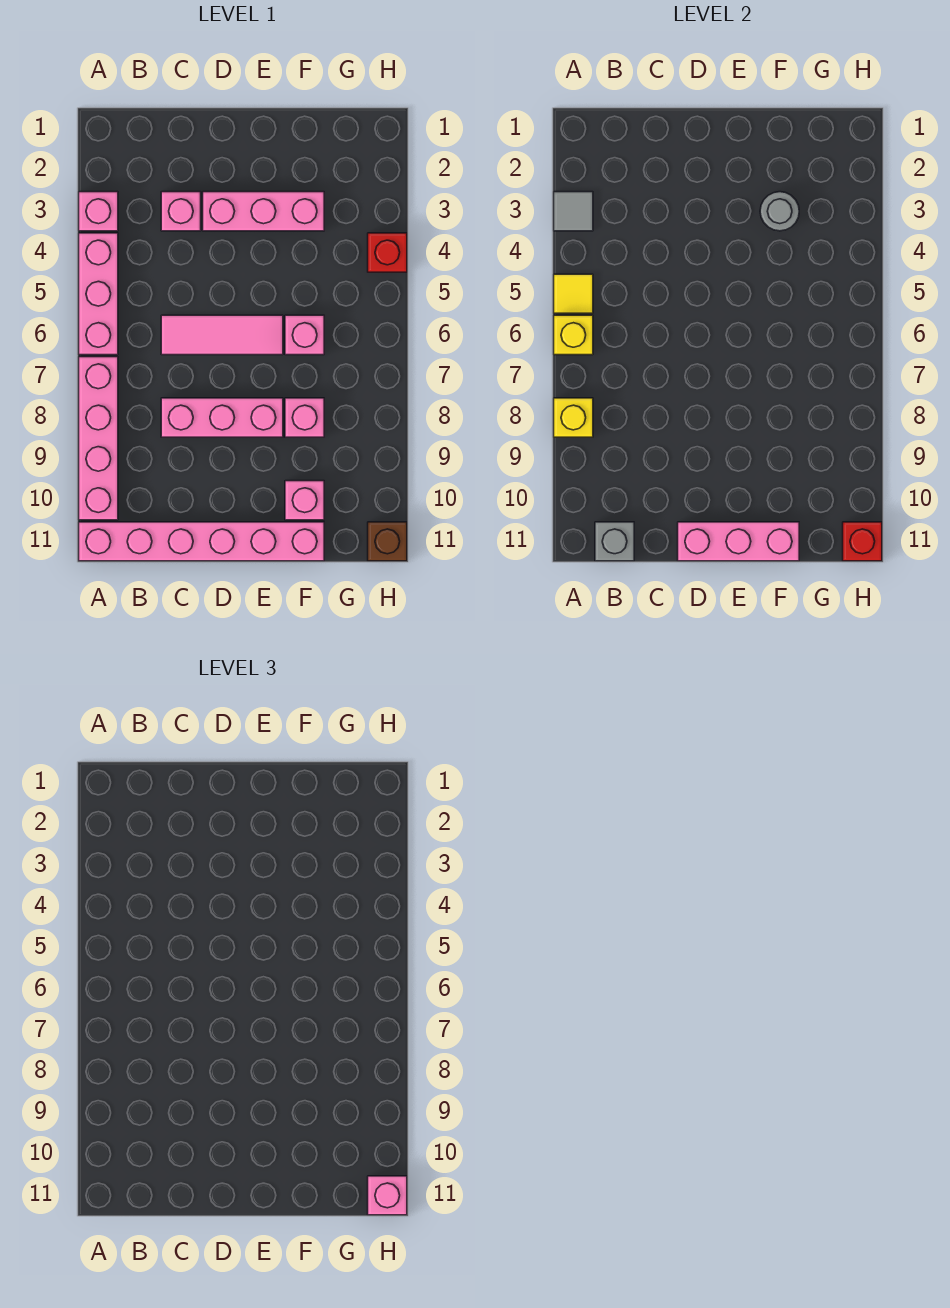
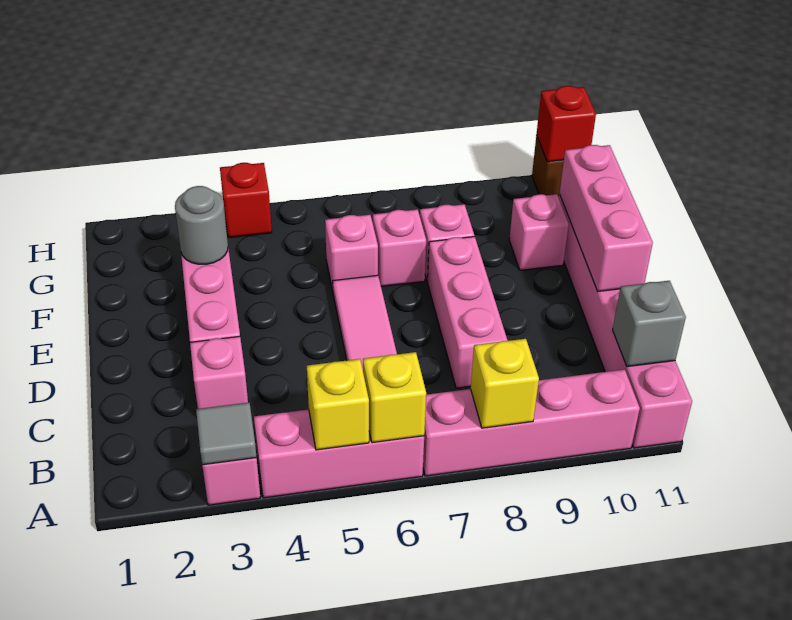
yellow tile A5 level 2 -> yellow brick A5 level 2
pink brick H11 level 3 -> pink brick F7 level 1

